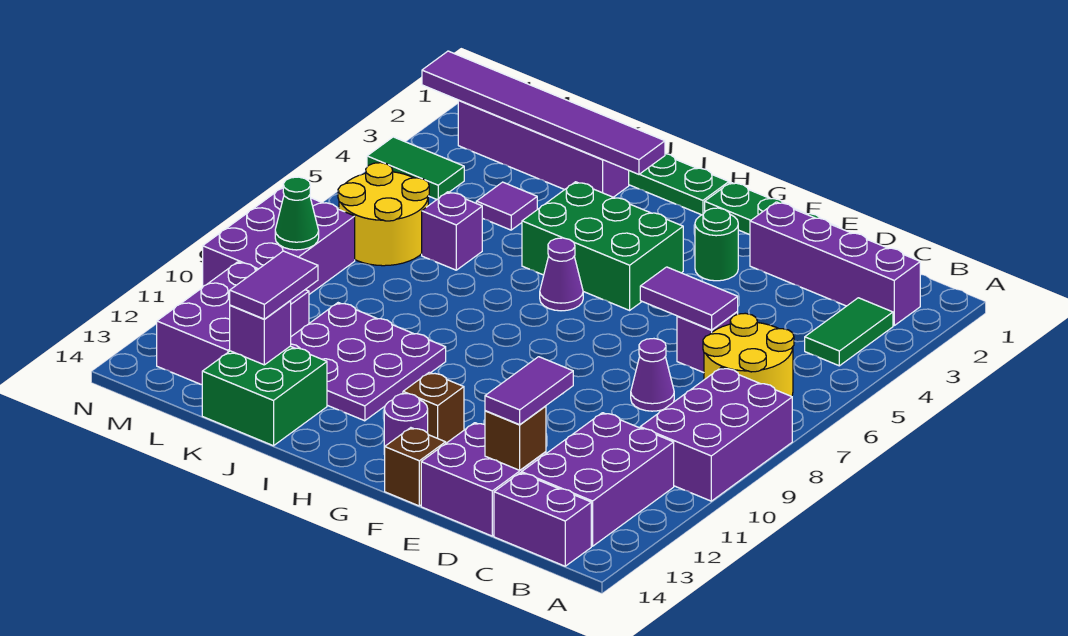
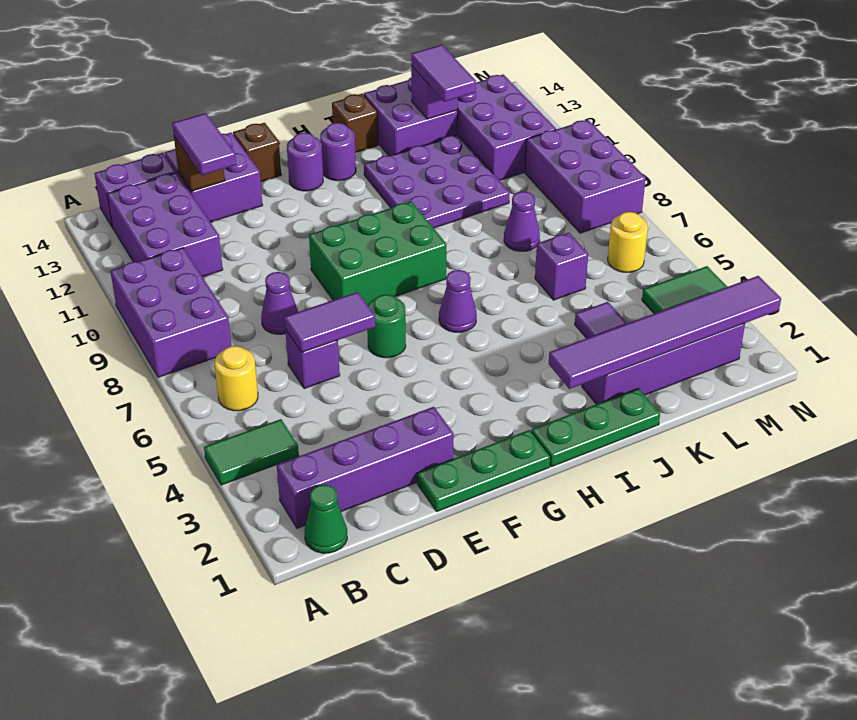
green tile B3:B4 level 1 -> green tile A4:B4 level 1
yellow round brick B6:C7 level 1 -> yellow round brick B6 level 1
green round brick F3 level 1 -> green round brick F6 level 1
green brick G4:I5 level 1 -> green brick F8:H9 level 1
brown brick G12 level 1 -> brown brick I14 level 1
none -> purple round brick H13 level 1
green brick J13:K14 level 1 -> purple brick J13:K14 level 1
none -> purple cone K8 level 1
yellow round brick L6:M7 level 1 -> yellow round brick M6 level 1
green cone M9 level 2 -> green cone B1 level 1

